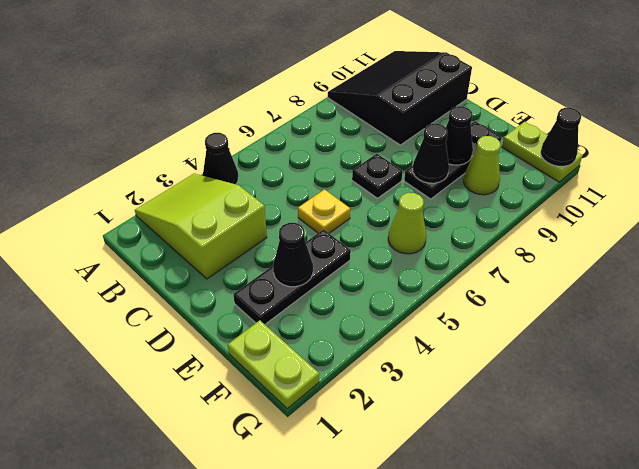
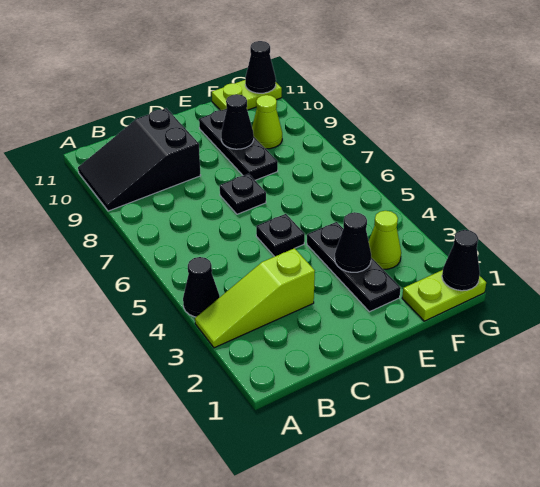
lime slope A2:C3 level 1 top C -> lime slope A3:C3 level 1 top C
black slope A9:C11 level 1 top C -> black slope A9:C10 level 1 top C
yellow plate D5 level 1 -> black plate D5 level 1
black cone E8 level 2 -> black cone G1 level 2
lime cone F6 level 1 -> lime cone F3 level 1

